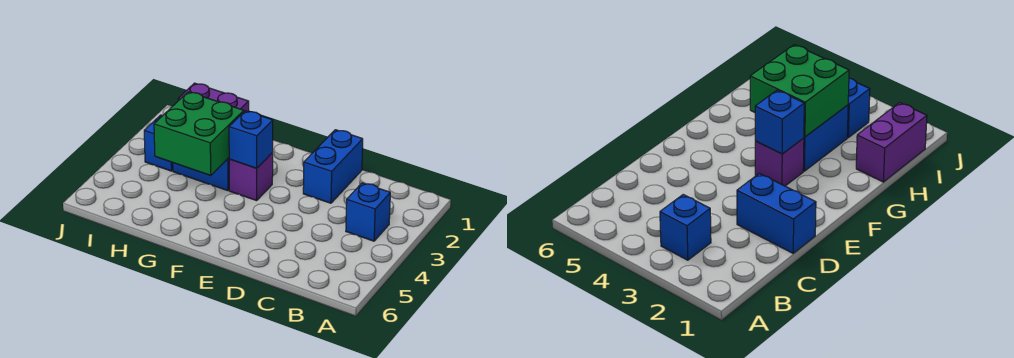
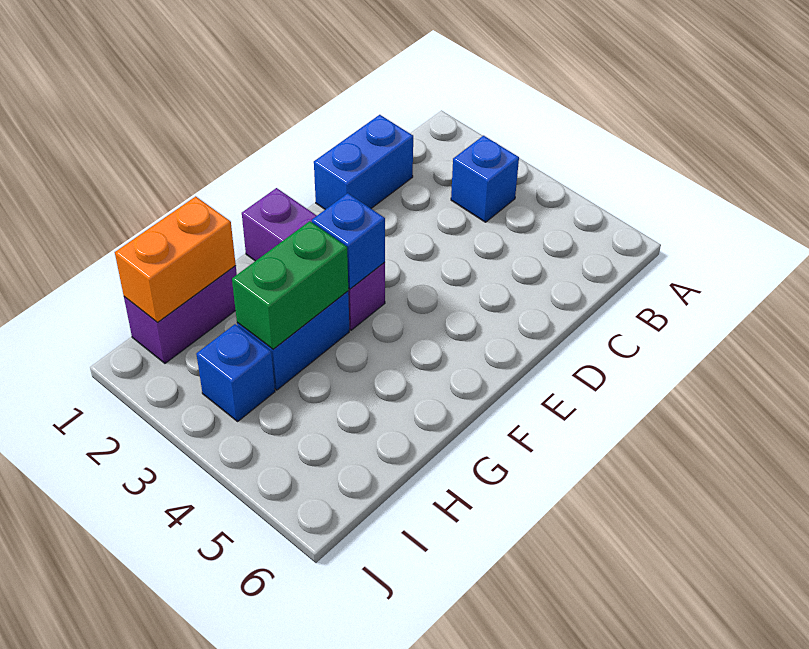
blue brick D1:D2 level 1 -> blue brick C1:D1 level 1
purple brick F3 level 1 -> purple brick F1:F3 level 1
green brick G3:H4 level 2 -> green brick G3:H3 level 2
none -> orange brick H1:I1 level 2

